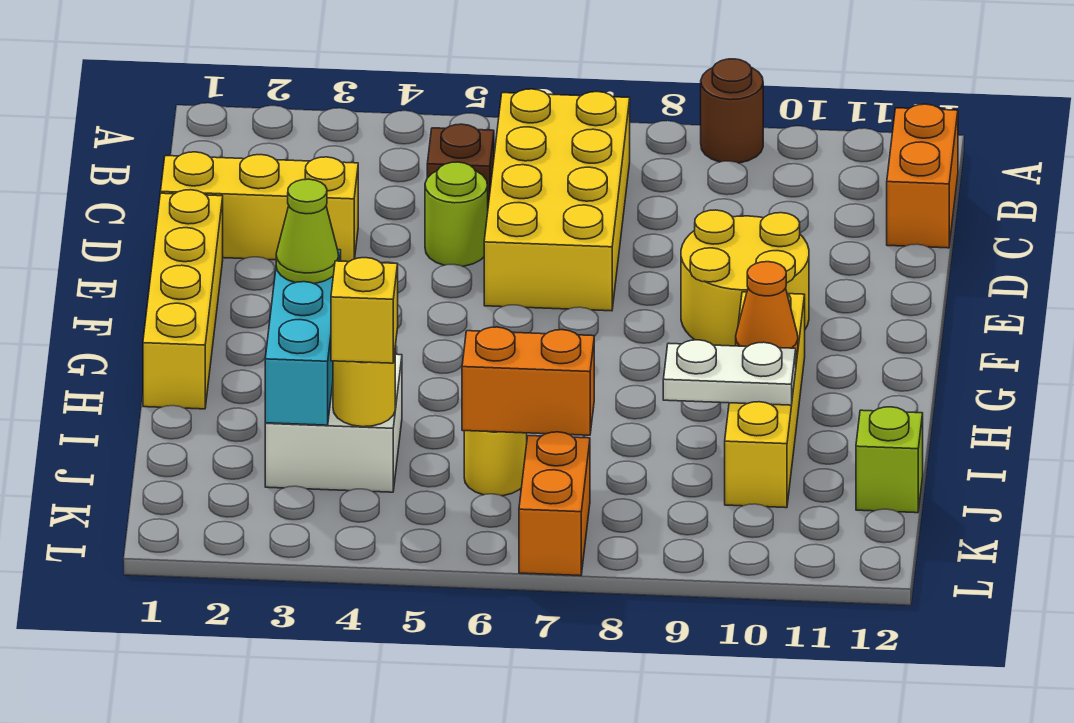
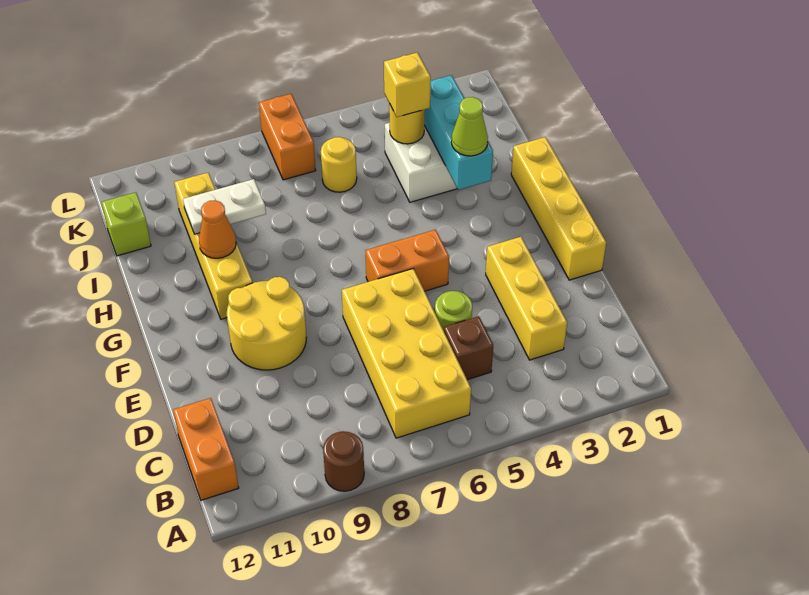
yellow brick D1:D3 level 1 -> yellow brick C3:E3 level 1
orange brick J6:J7 level 2 -> orange brick F5:F6 level 1

